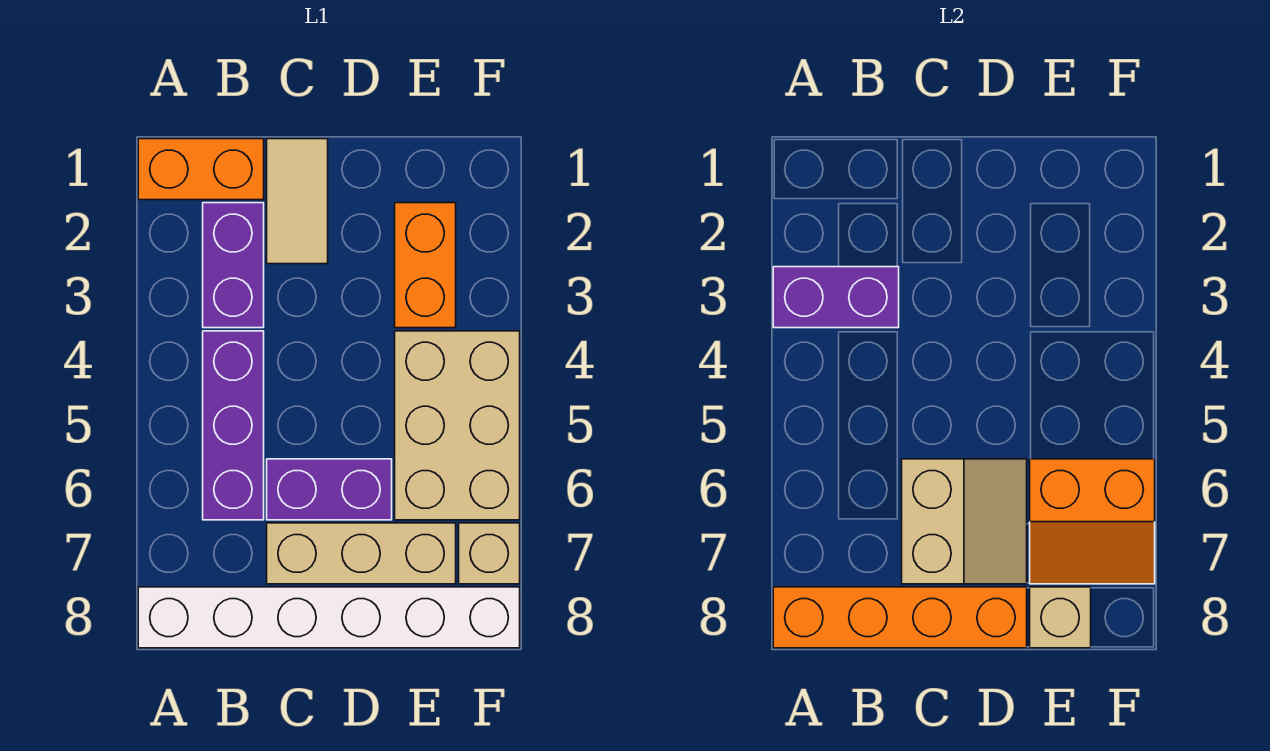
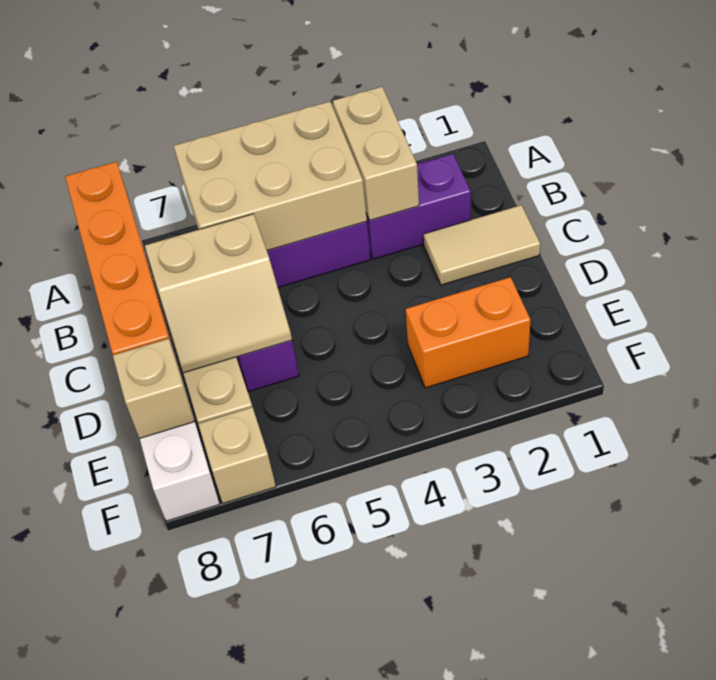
orange brick A1:B1 level 1 -> none
purple brick A3:B3 level 2 -> tan brick A3:B3 level 2
tan brick E4:F6 level 1 -> tan brick A4:B6 level 2
orange slope E6:F7 level 2 top 6 -> none

